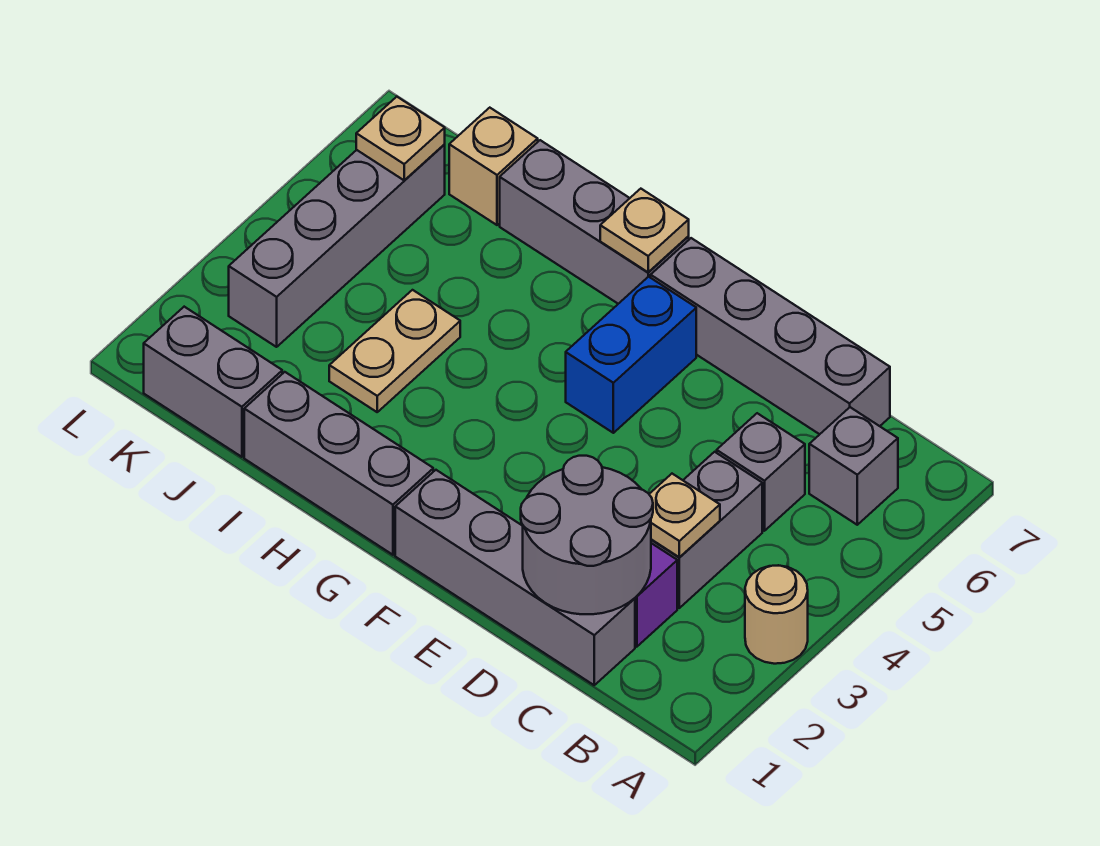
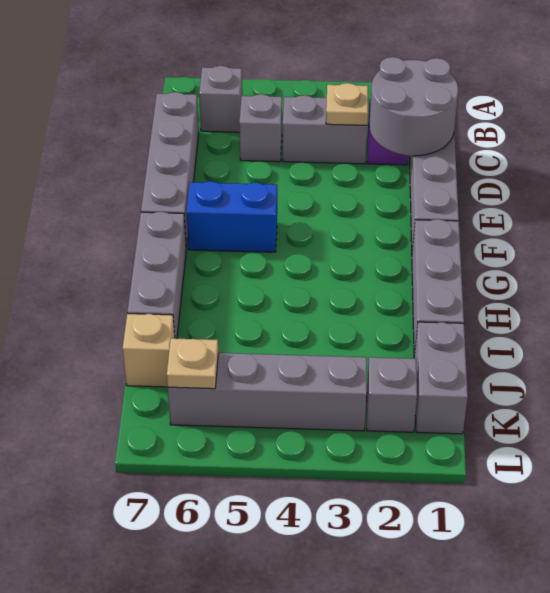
tan round brick A3 level 1 -> none
tan plate G7 level 2 -> none
tan plate I3:I4 level 1 -> none
none -> grey brick K2 level 1

